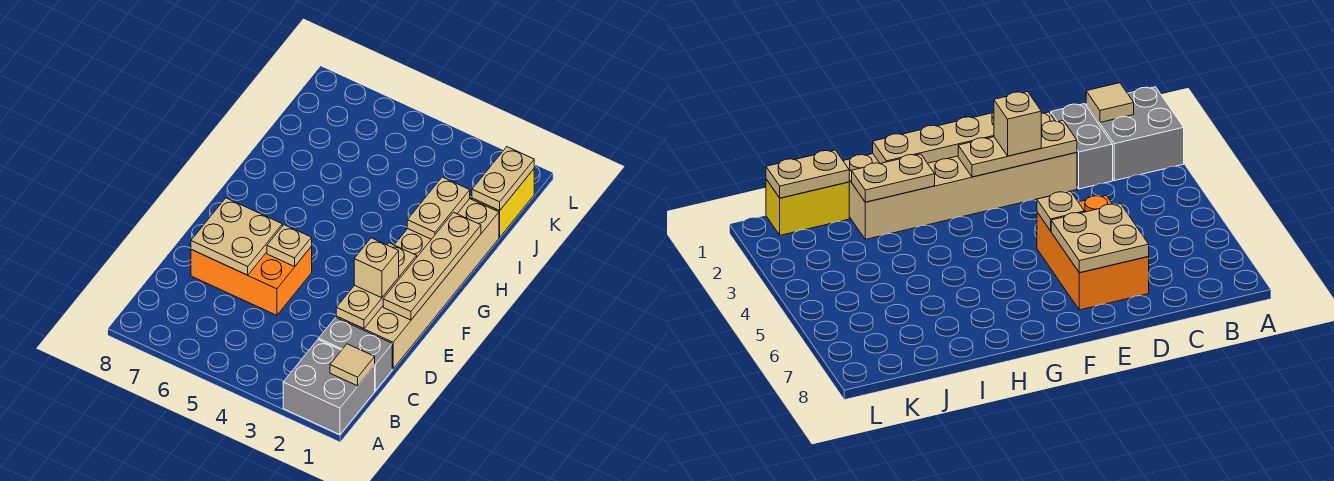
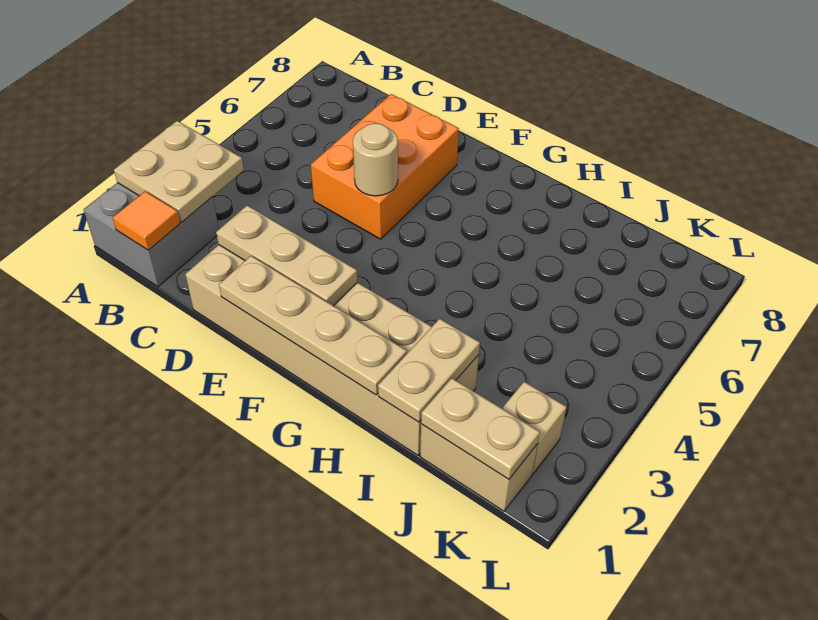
tan tile B1 level 2 -> orange tile B1 level 2
grey brick C1:C2 level 1 -> none
tan plate D6:E7 level 2 -> tan plate A2:B3 level 2
tan brick E2 level 3 -> tan brick K2 level 1
tan plate E5 level 2 -> tan round brick E5 level 2
tan plate H2:I2 level 2 -> tan plate I1:I2 level 2
yellow brick J1:K1 level 1 -> tan brick J1:K1 level 1

